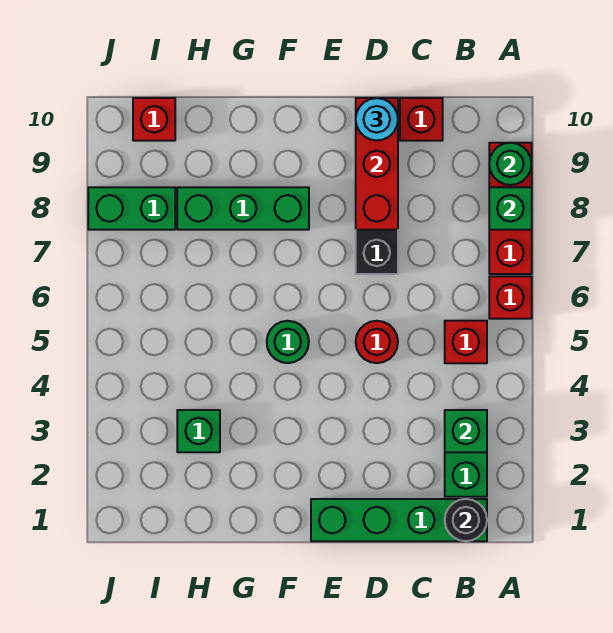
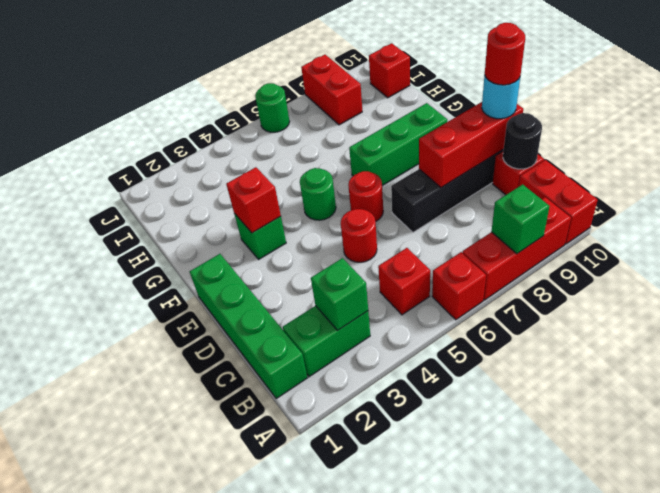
green round brick A9 level 2 -> green round brick J6 level 1
none -> red brick A10:B10 level 1
black round brick B1 level 2 -> black round brick C10 level 2
none -> red round brick D10 level 4
none -> red round brick E6 level 1
none -> red brick F3 level 2
green brick F8:H8 level 1 -> green brick F7:F9 level 1
green brick H3 level 1 -> green brick F3 level 1
green brick I8:J8 level 1 -> red brick I8:J8 level 1

